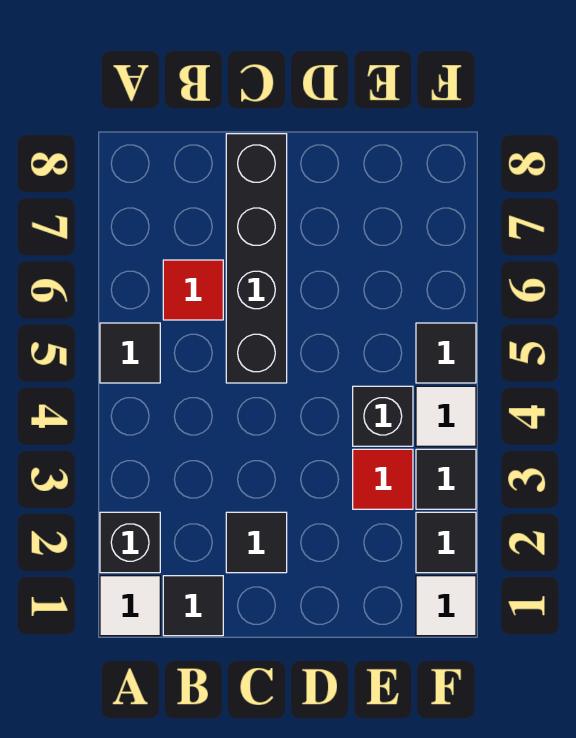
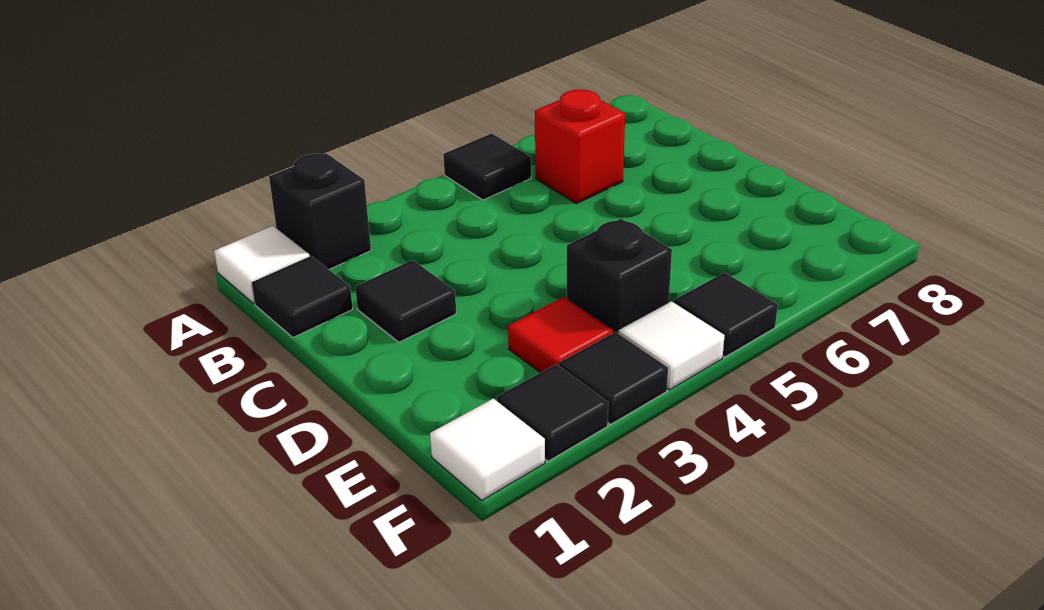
red tile B6 level 1 -> red brick B6 level 1
black brick C5:C8 level 1 -> none

